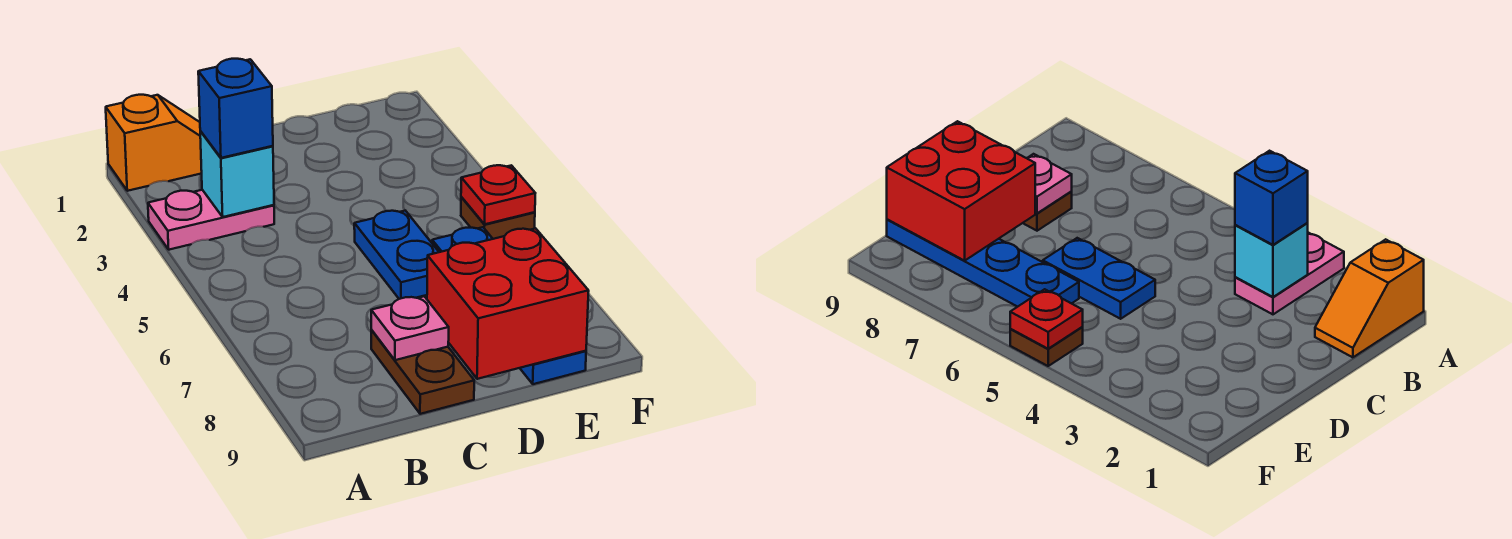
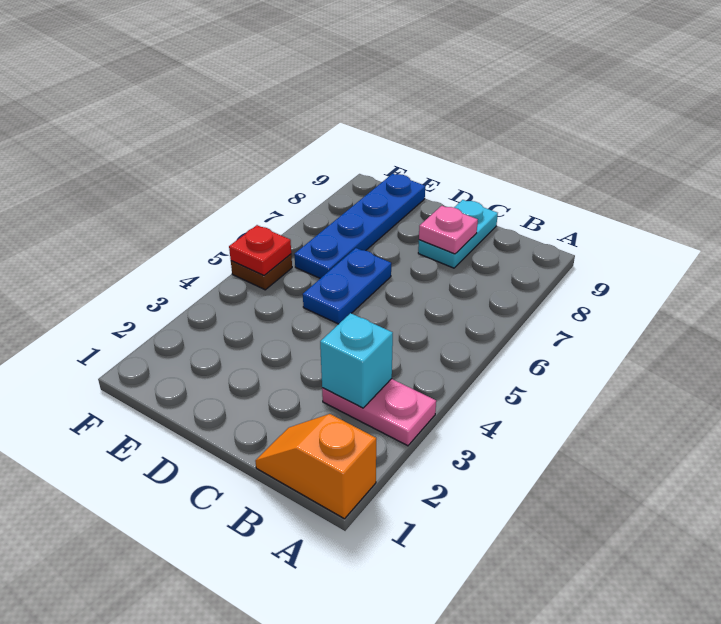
blue brick B3 level 3 -> none
brown plate C8:C9 level 1 -> cyan plate C8:C9 level 1
red brick D8:E9 level 2 -> none

